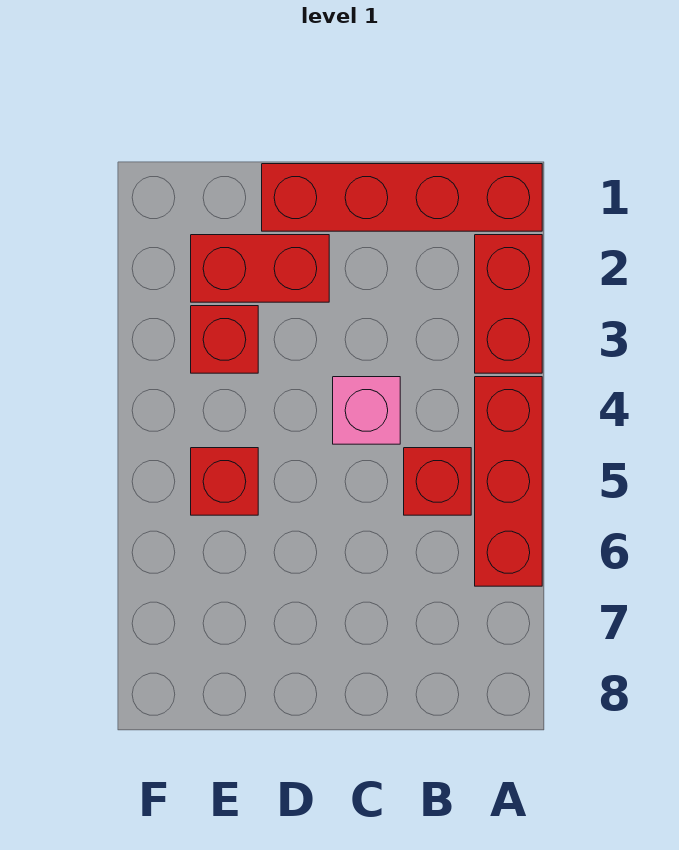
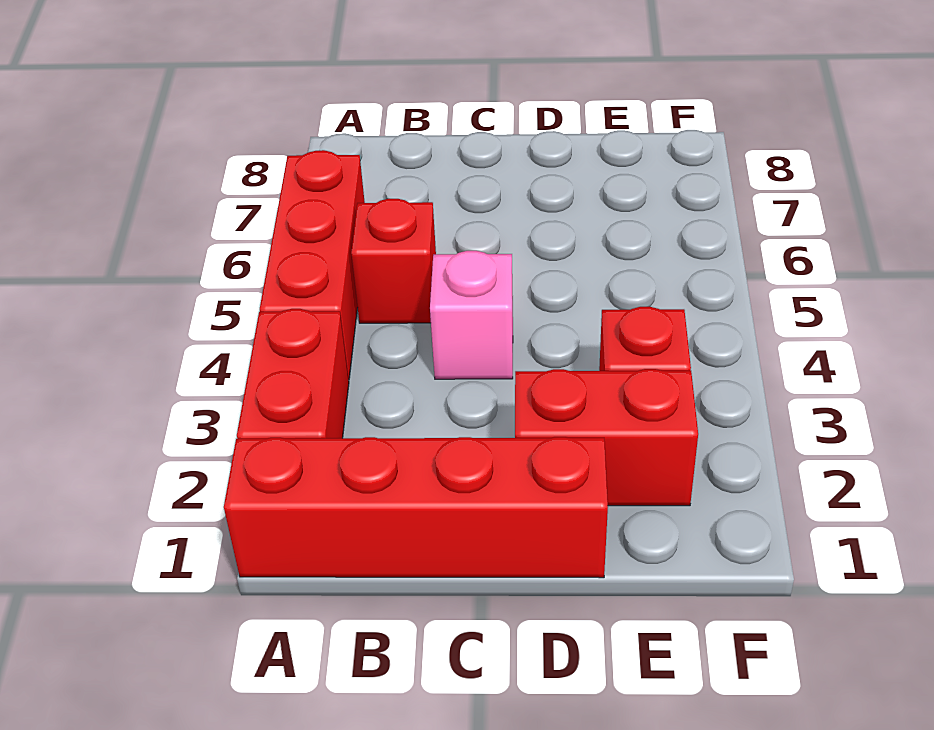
red brick E5 level 1 -> none

